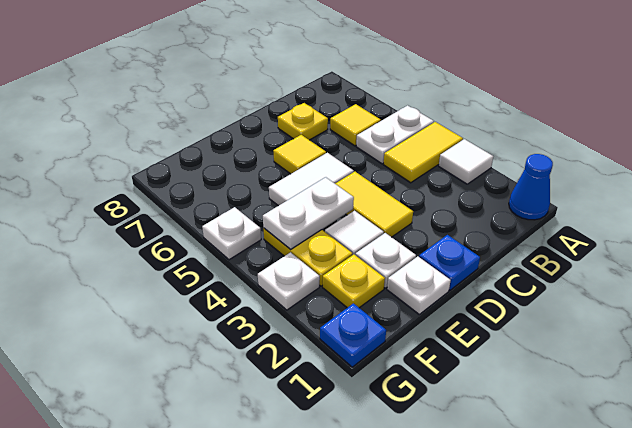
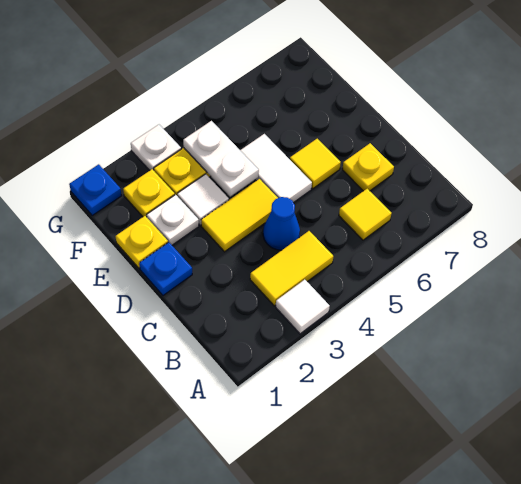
blue cone A1 level 1 -> blue cone C4 level 1
yellow tile A4:B4 level 1 -> yellow tile B3:B4 level 1
white plate A5:B5 level 1 -> none
white plate E1 level 1 -> yellow plate E1 level 1
white plate G5 level 1 -> none

